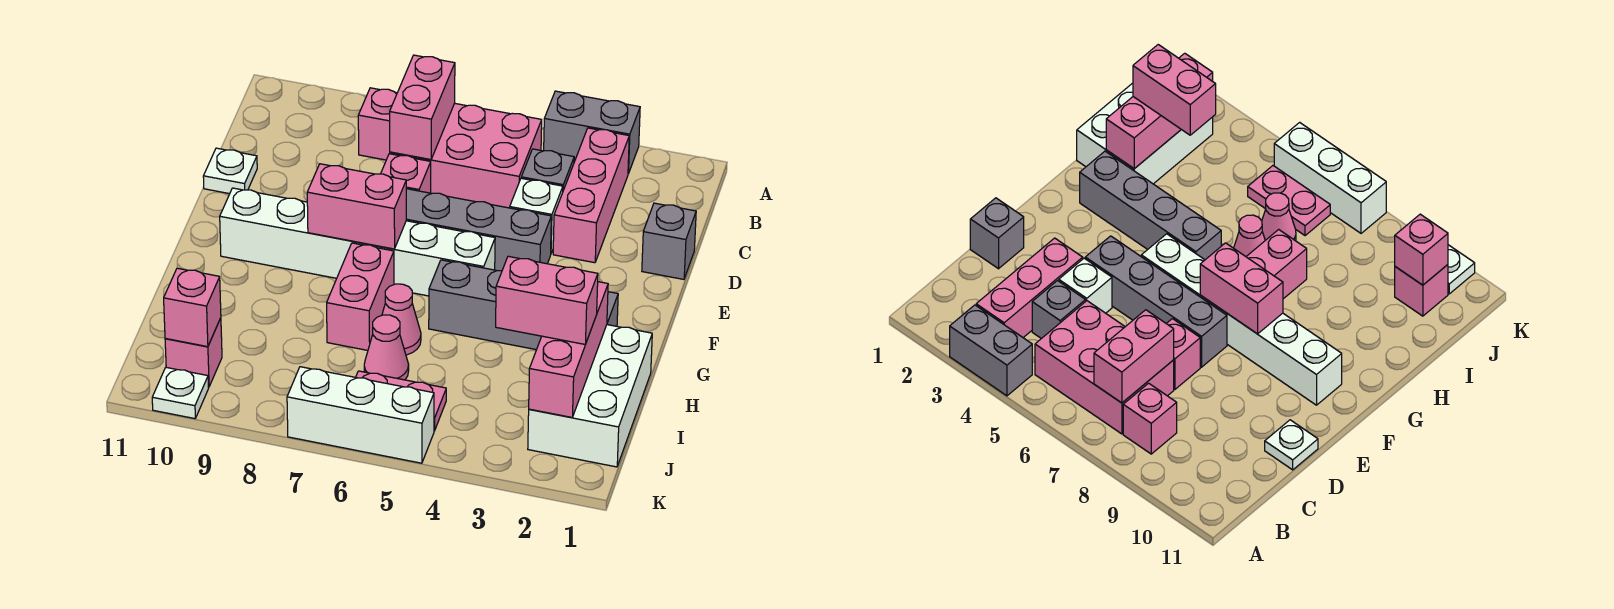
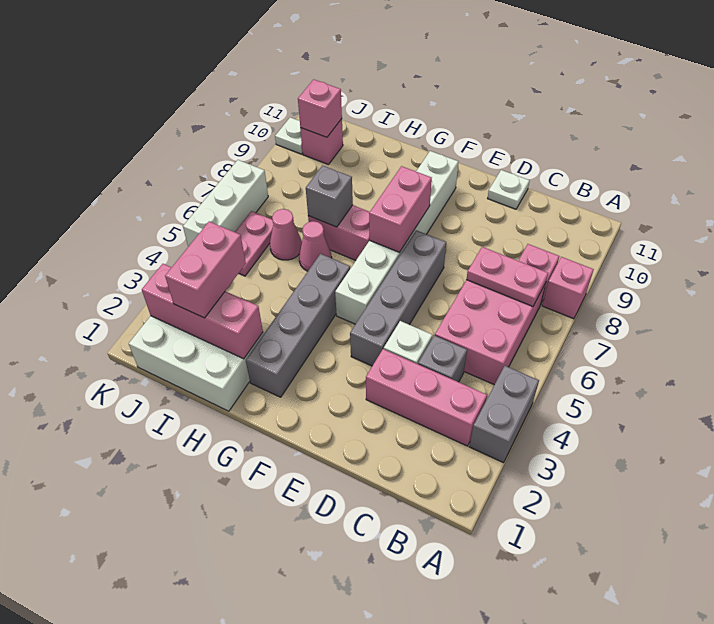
pink brick B7:C7 level 2 -> pink plate B7:C7 level 2
grey brick D1 level 1 -> grey brick H7 level 2
pink brick D7 level 1 -> pink brick A8 level 1

